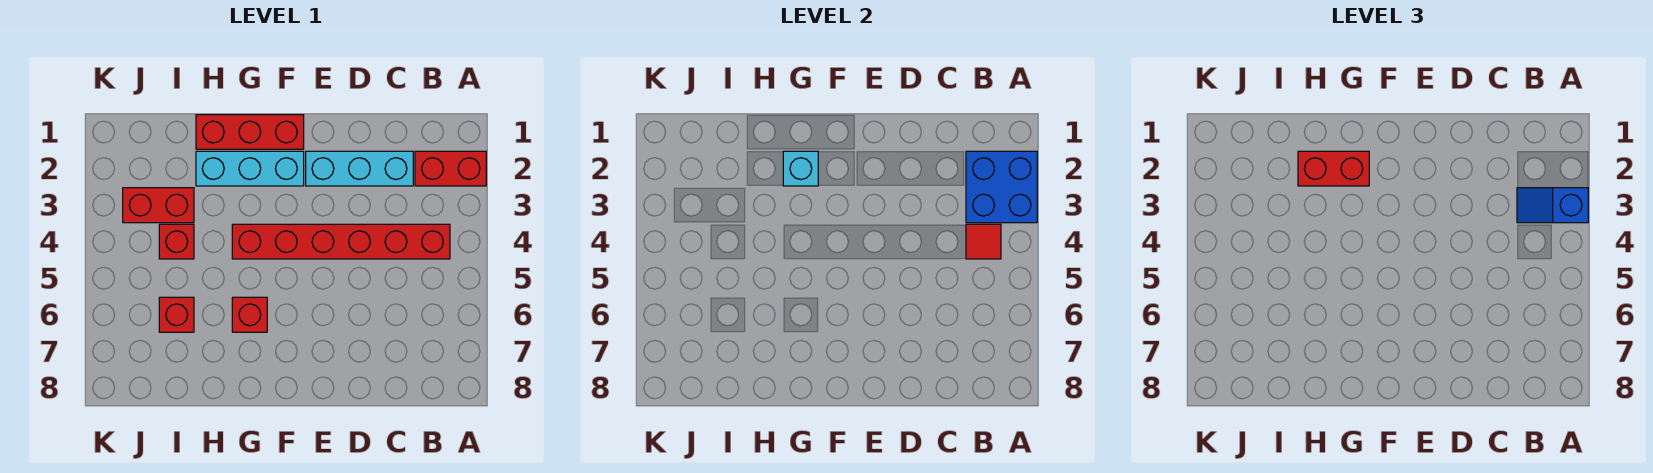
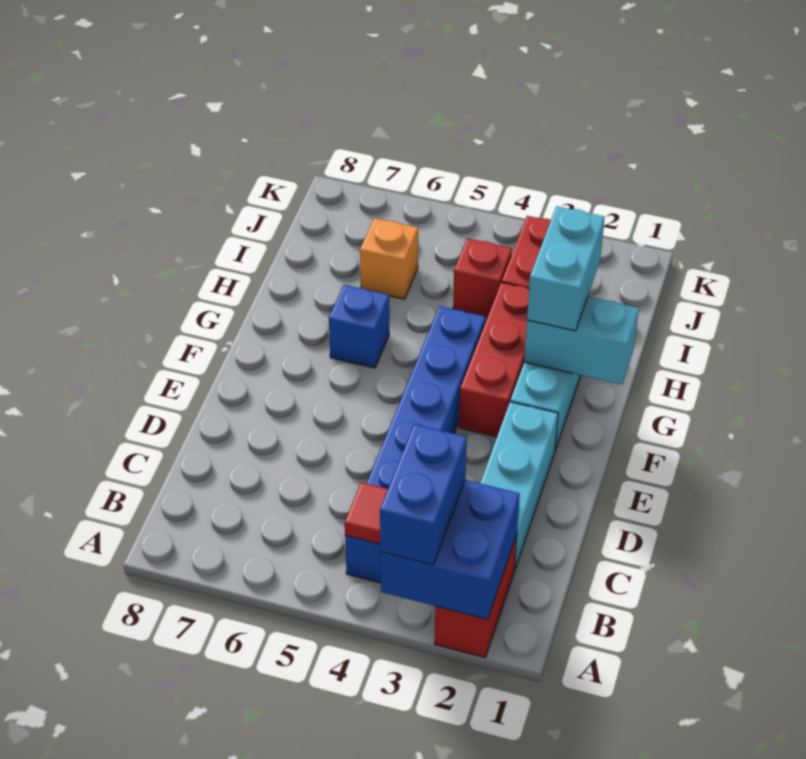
blue slope A3:B3 level 3 top A -> blue brick A3:B3 level 3
red brick B4:G4 level 1 -> blue brick B4:G4 level 1
red brick F1:H1 level 1 -> red brick F3:H3 level 1
cyan brick G2 level 2 -> cyan brick G1:G2 level 2
red brick G2:H2 level 3 -> cyan brick G2:H2 level 3
red brick G6 level 1 -> blue brick G6 level 1
red brick I6 level 1 -> orange brick I6 level 1

